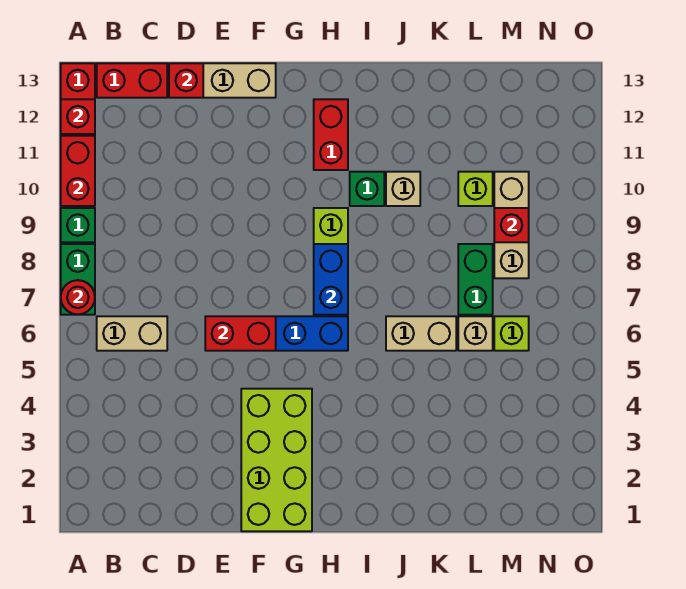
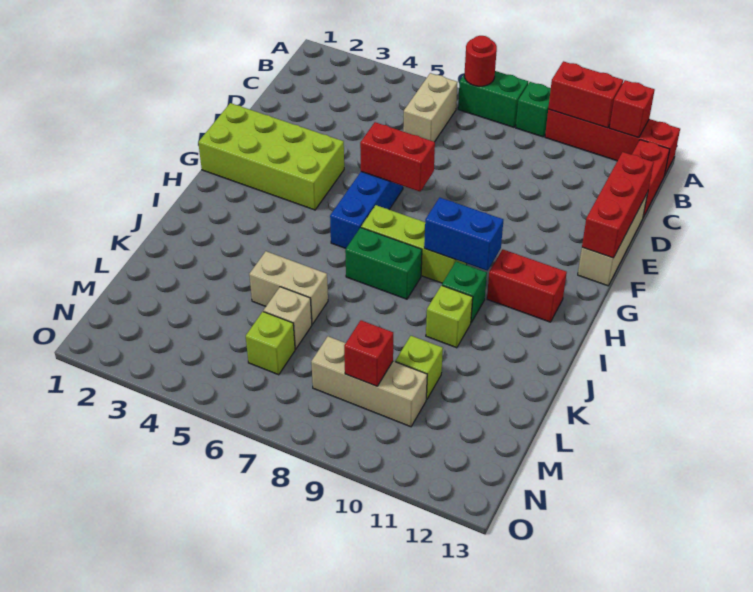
red brick D13 level 2 -> red brick D13:F13 level 2
red brick E6:F6 level 2 -> red brick F6:F7 level 2
blue brick H7:H8 level 2 -> blue brick H9:H10 level 2
tan brick J6:K6 level 1 -> tan brick K5:K6 level 1
tan brick J10 level 1 -> lime brick J10 level 1
green brick L7:L8 level 1 -> green brick I7:I8 level 1

